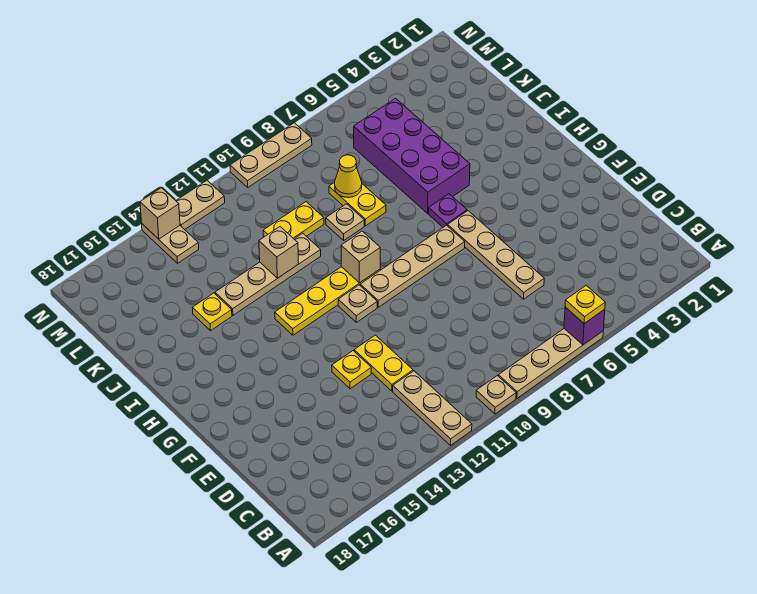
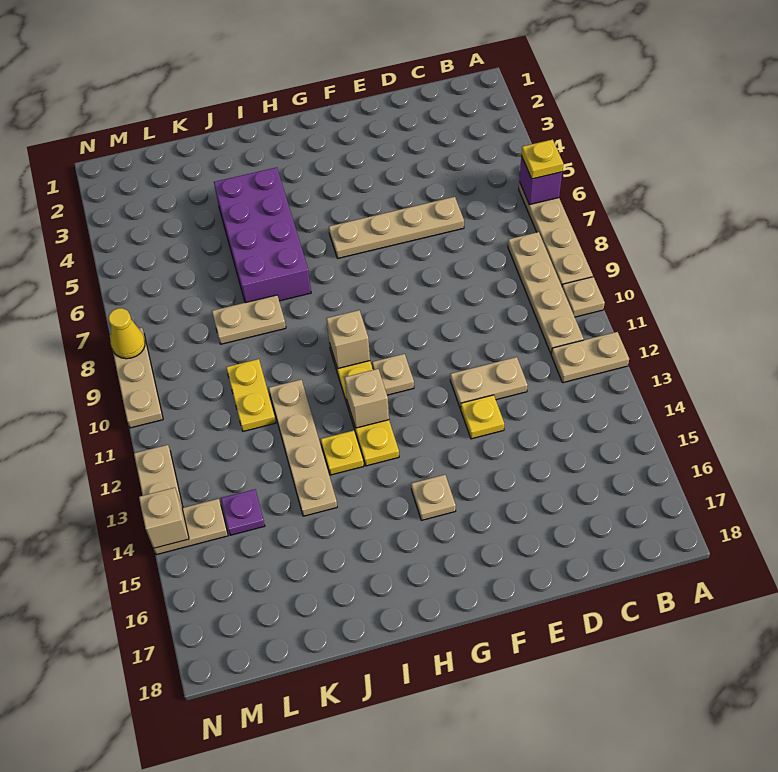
tan plate A12:C12 level 1 -> tan plate A12:B12 level 1
yellow plate D12:E12 level 1 -> tan plate D12:E12 level 1
tan plate G7:G10 level 1 -> tan plate B8:B11 level 1
purple plate H6 level 1 -> purple plate L14 level 1
purple brick I5:L6 level 1 -> purple brick I4:J7 level 1
yellow plate J8:K8 level 1 -> tan plate J8:K8 level 1
tan plate J9 level 1 -> tan plate G15 level 1
tan brick J12 level 2 -> tan brick H12 level 2
yellow plate J15 level 1 -> yellow plate I13 level 1
yellow cone K8 level 2 -> yellow cone N8 level 2

